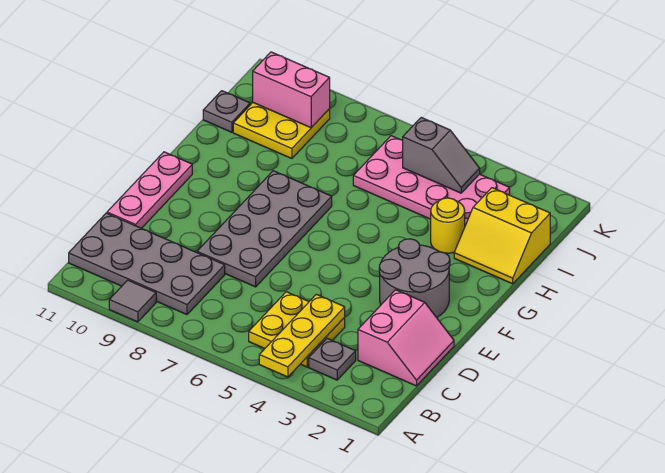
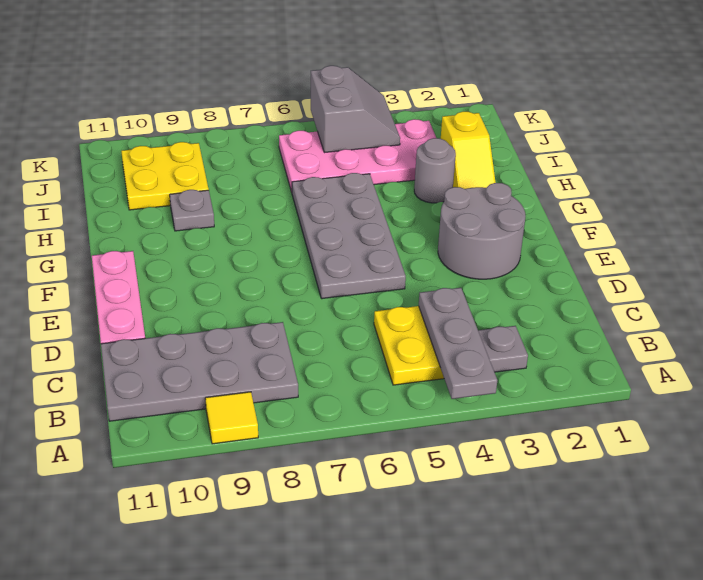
yellow plate A4:C4 level 2 -> grey plate A4:C4 level 2
grey tile A9 level 1 -> yellow tile A9 level 1
pink slope C1:D2 level 1 top 2 -> none
grey plate D7:G8 level 1 -> grey plate E5:H6 level 1
yellow slope H1:I2 level 1 top I -> yellow slope H2:I2 level 1 top I
yellow round brick H3 level 1 -> grey round brick H3 level 1
grey plate I11 level 1 -> grey plate H9 level 1
grey slope J4:J5 level 2 top 5 -> grey slope J4:K5 level 2 top 5
pink brick J9:J10 level 2 -> none

